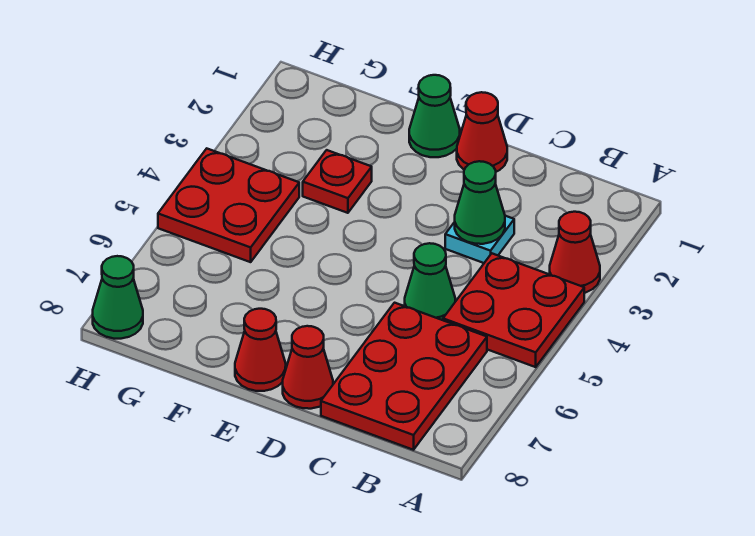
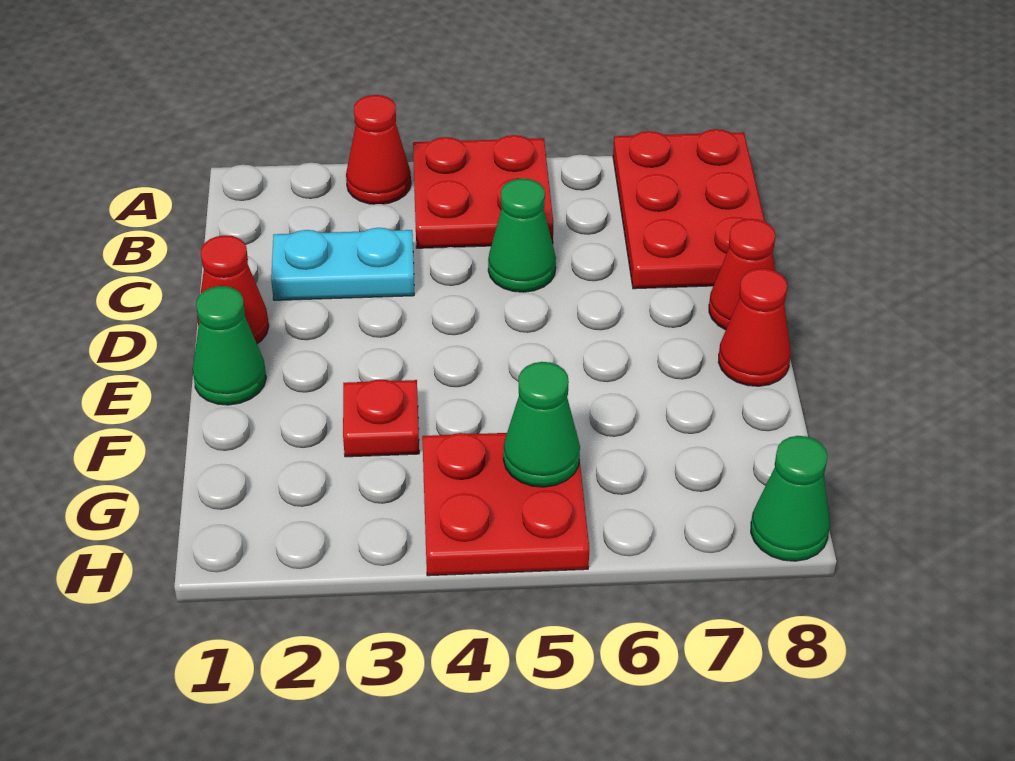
red plate B6:C8 level 1 -> red plate A7:C8 level 1
cyan plate C3 level 1 -> cyan plate C2:C3 level 1
green cone C3 level 2 -> green cone G5 level 2

